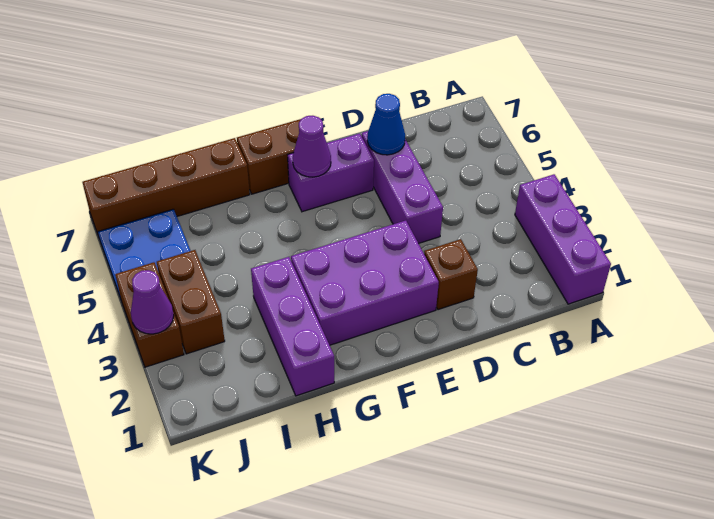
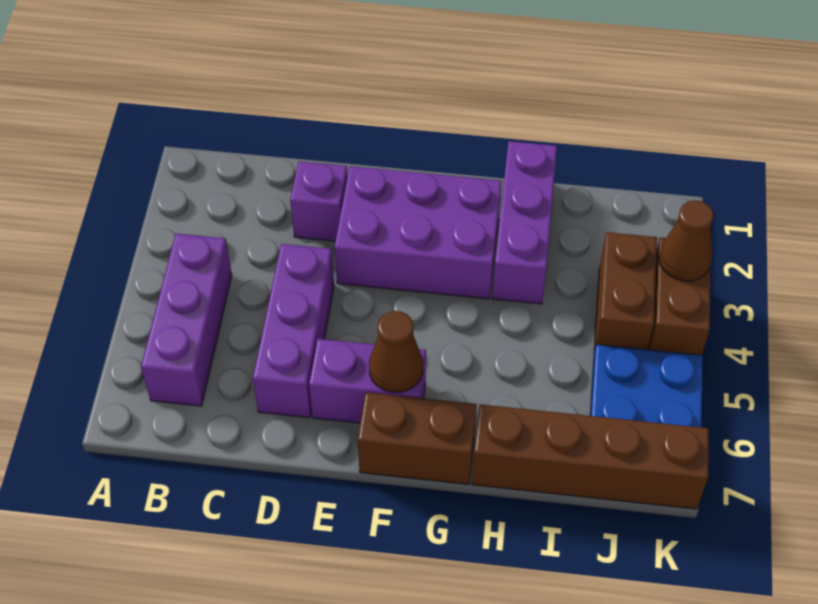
purple brick A1:A3 level 1 -> purple brick B4:B6 level 1
brown brick D2 level 1 -> purple brick D2 level 1
blue cone D6 level 2 -> none
purple cone F6 level 2 -> brown cone F6 level 2
purple cone K3 level 2 -> brown cone K3 level 2

